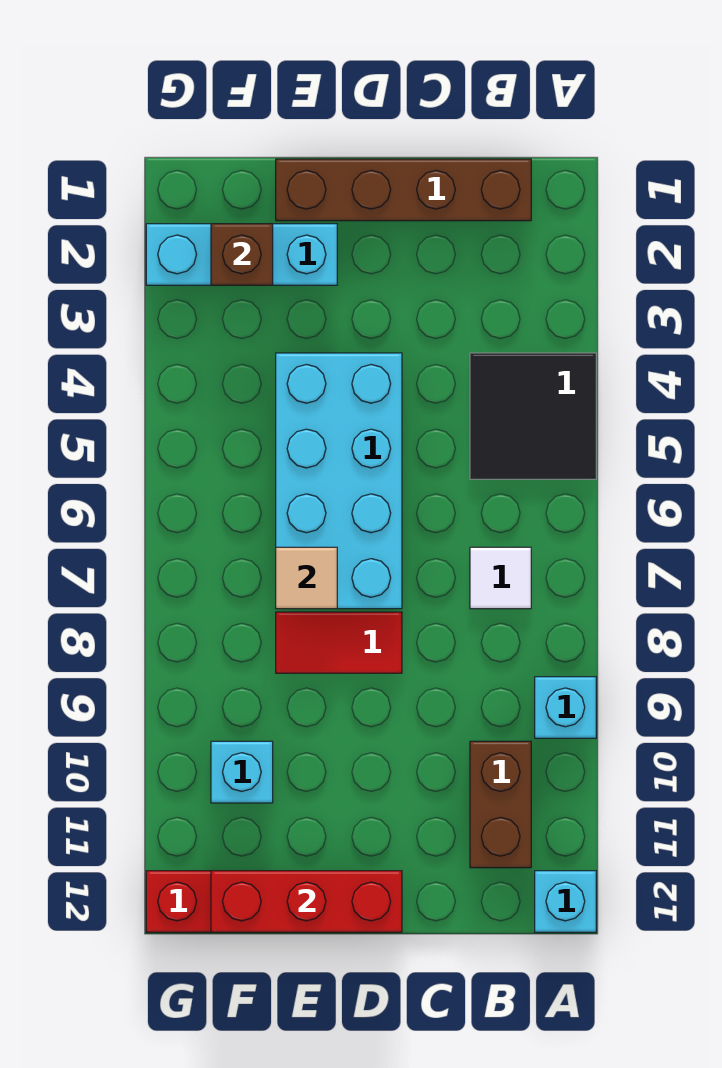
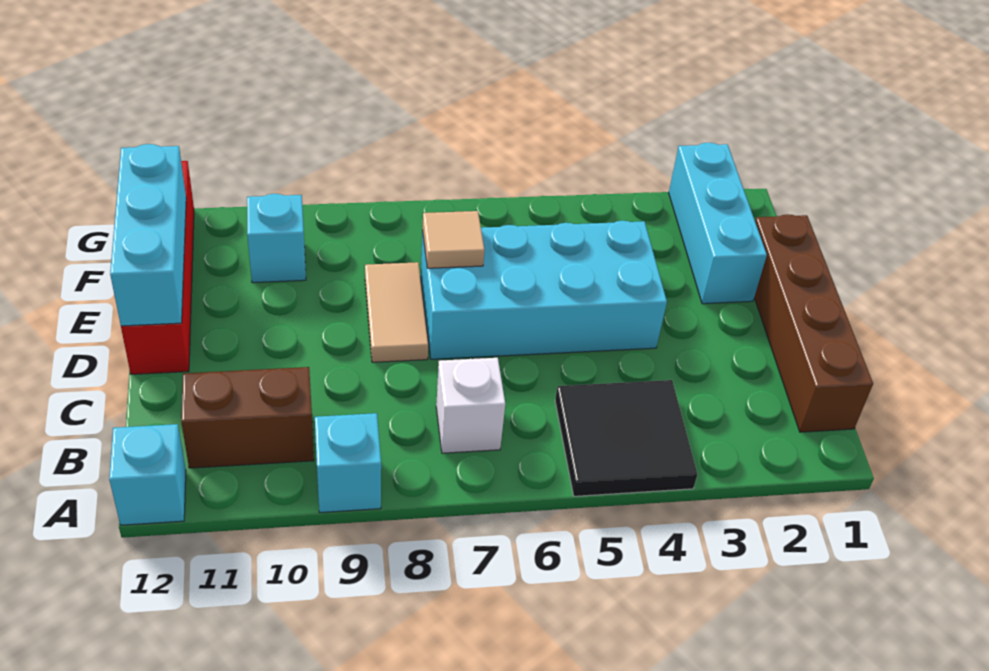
white tile B7 level 1 -> white brick B7 level 1
red tile D8:E8 level 1 -> tan tile D8:E8 level 1
red brick D12:F12 level 2 -> cyan brick D12:F12 level 2
brown brick F2 level 2 -> none

